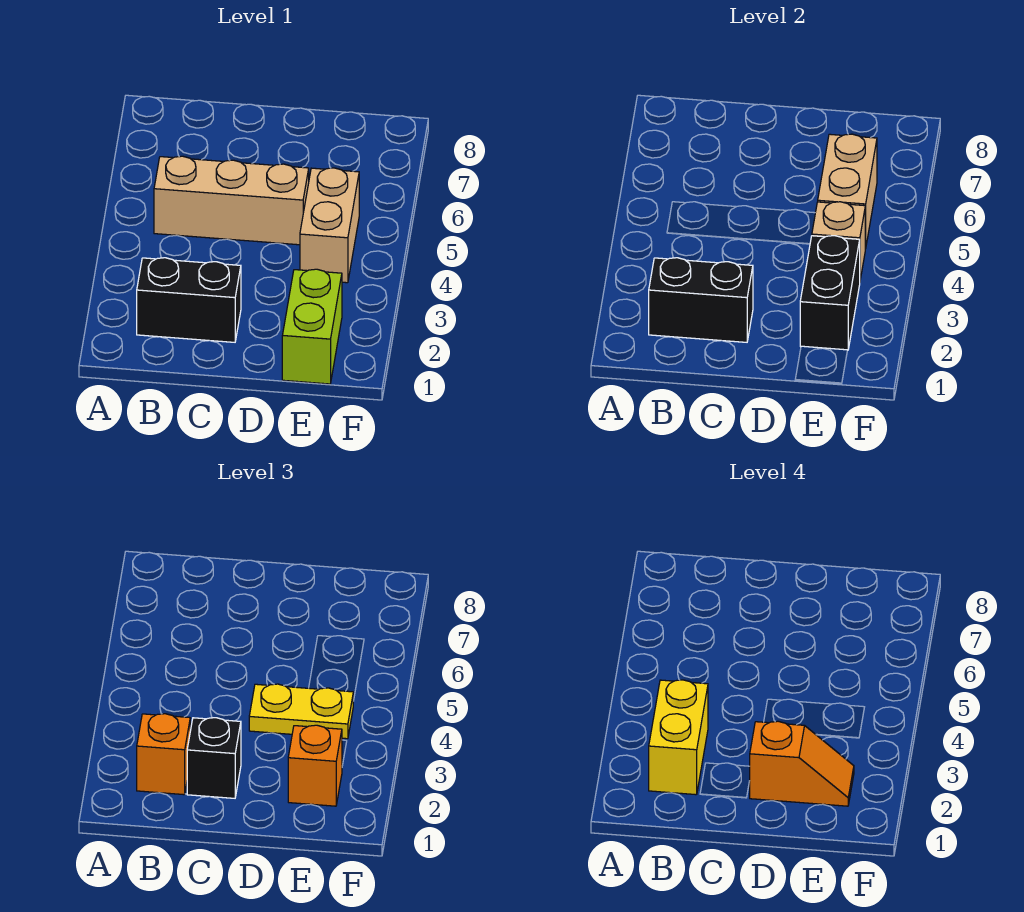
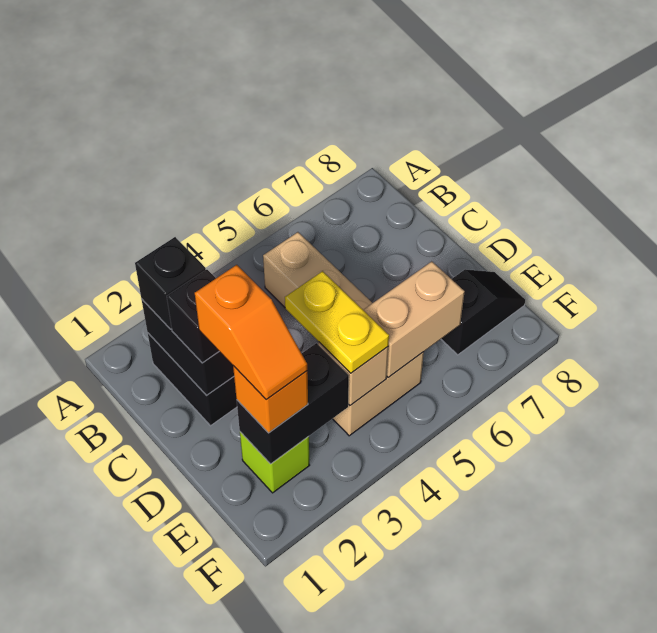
orange brick B2 level 3 -> black brick B2 level 3
yellow brick B2:B3 level 4 -> none
lime brick E1:E2 level 1 -> lime brick E2 level 1
none -> black slope E7:E8 level 1 top 7

